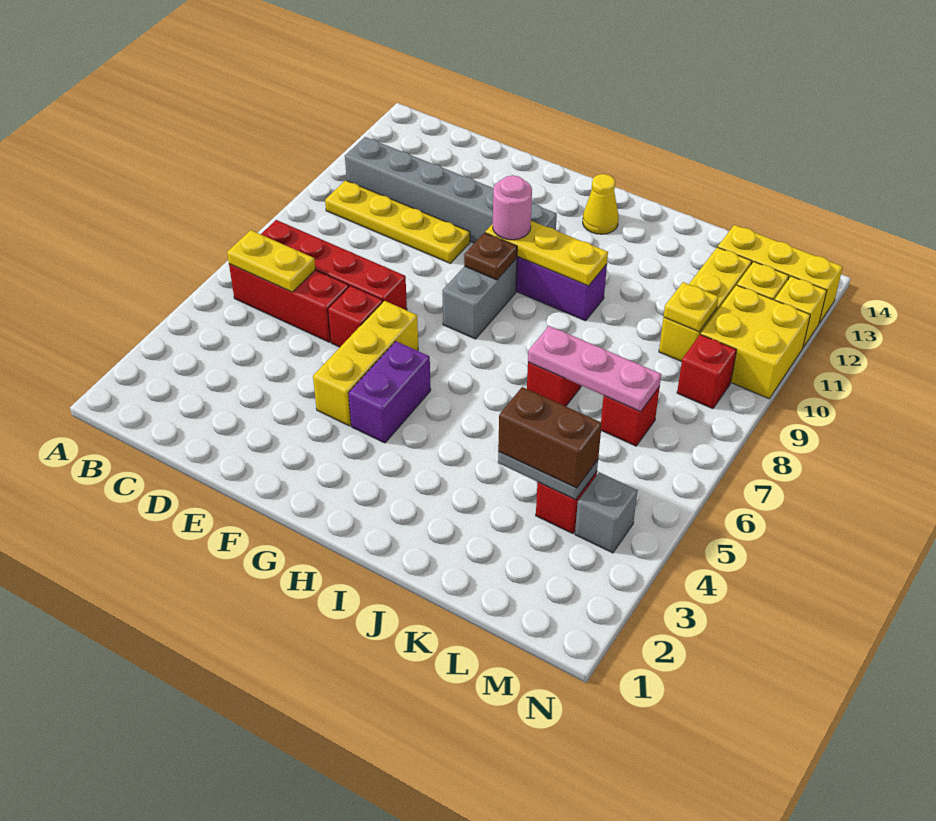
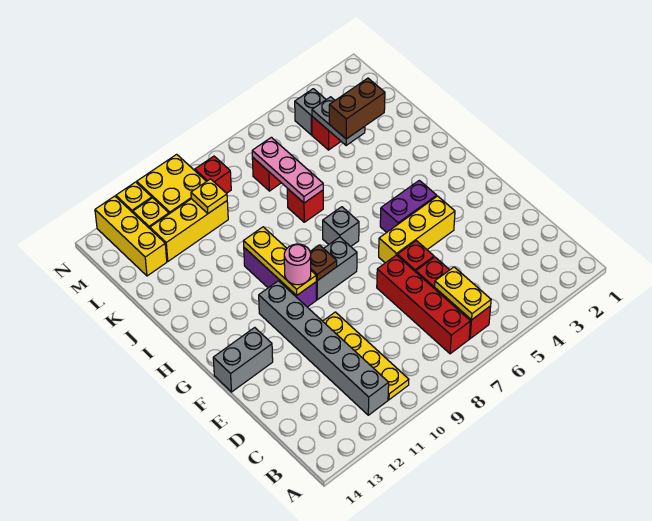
none -> grey brick F13:F14 level 1
none -> grey brick H7 level 1
yellow cone H13 level 1 -> none
brown brick K4:L4 level 3 -> brown brick K3:K4 level 3

